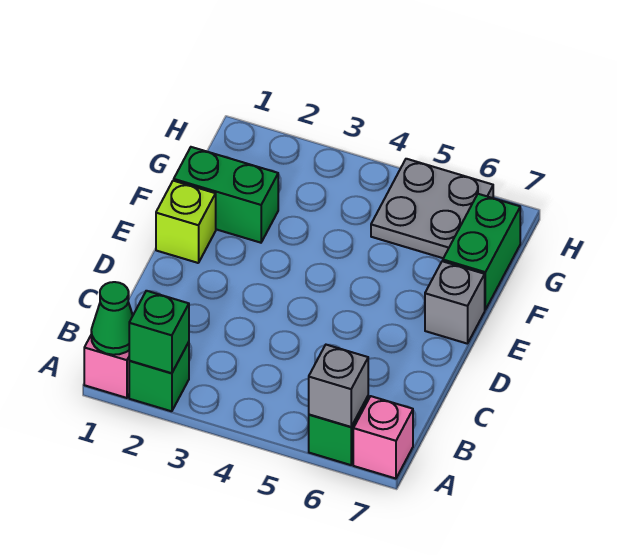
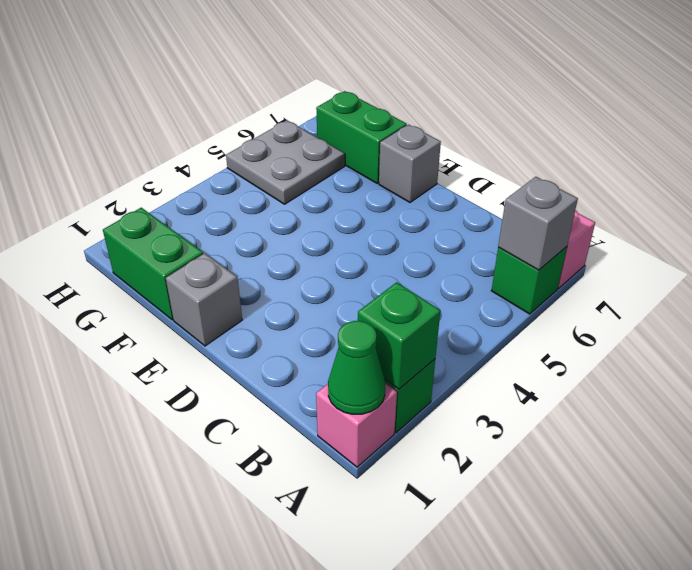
lime brick E1 level 1 -> grey brick E1 level 1
green brick F1:F2 level 1 -> green brick F1:G1 level 1

